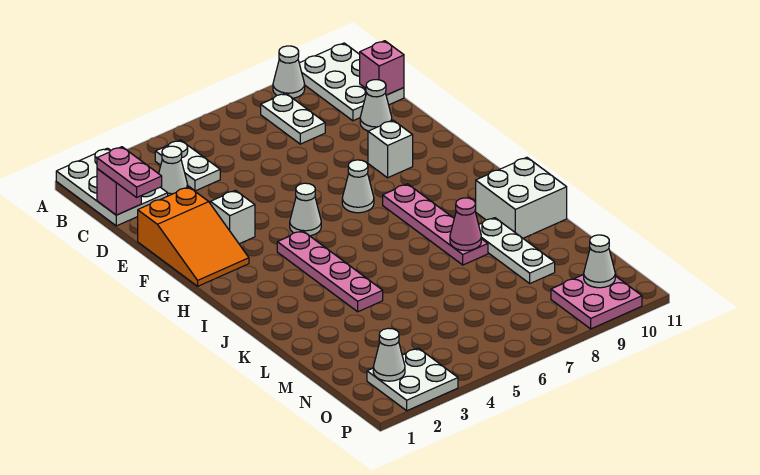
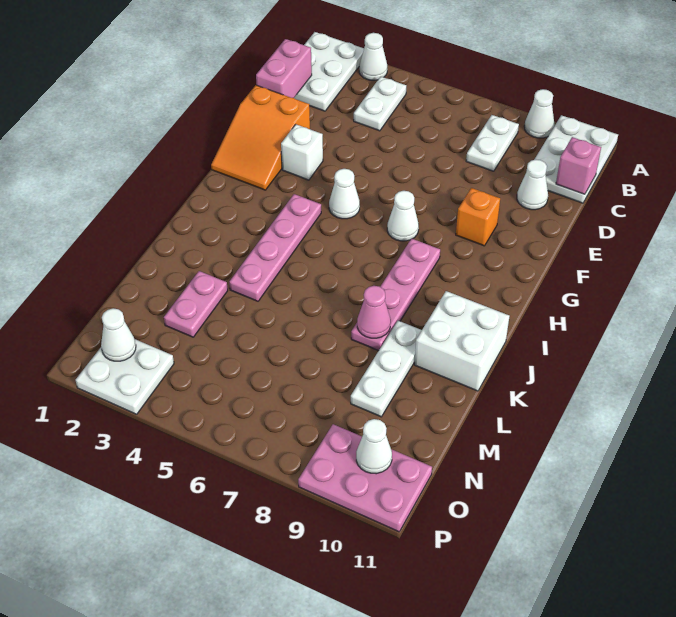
pink brick C1 level 2 -> pink brick C1:D1 level 2
pink plate C1:D1 level 3 -> pink plate L3:M3 level 1
white cone C3 level 1 -> white cone A3 level 1
white brick F9 level 1 -> orange brick F9 level 1
pink plate O9:P10 level 1 -> pink plate O9:P11 level 1

